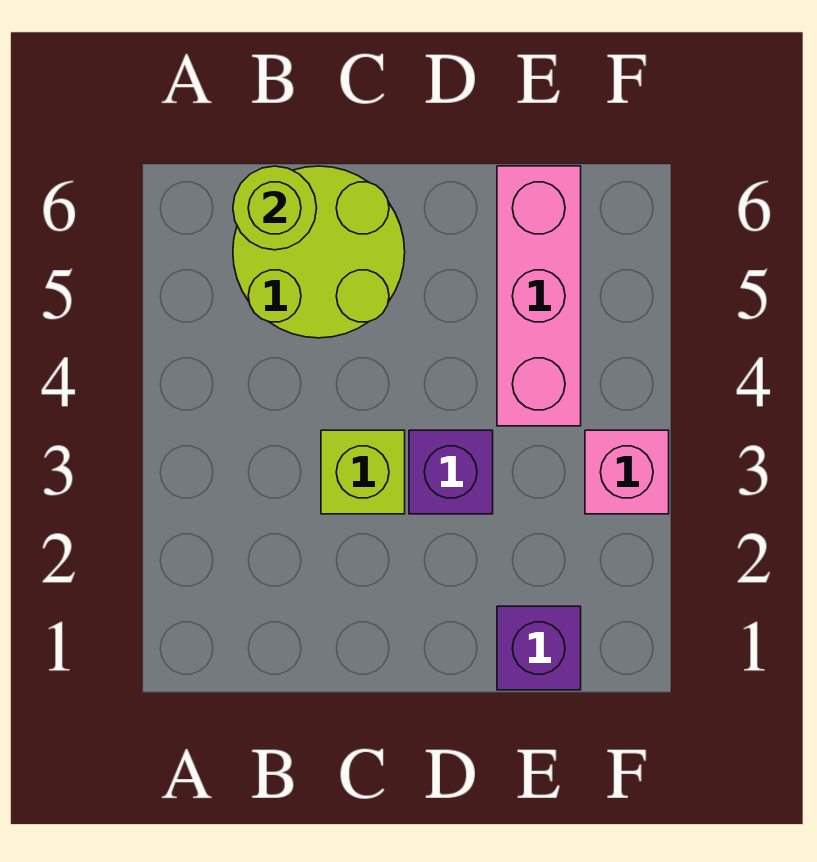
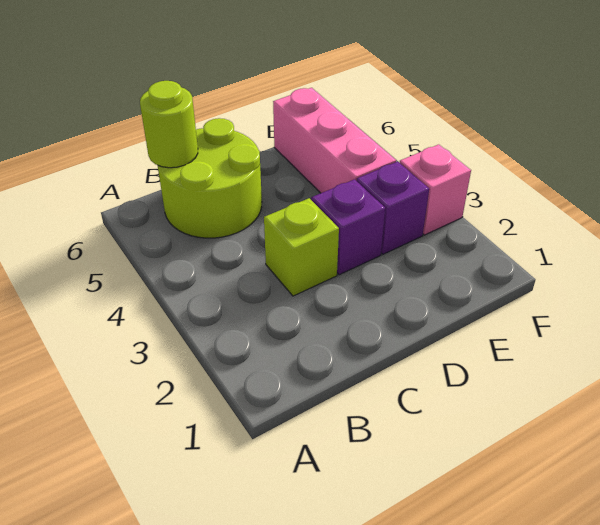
purple brick E1 level 1 -> purple brick E3 level 1

